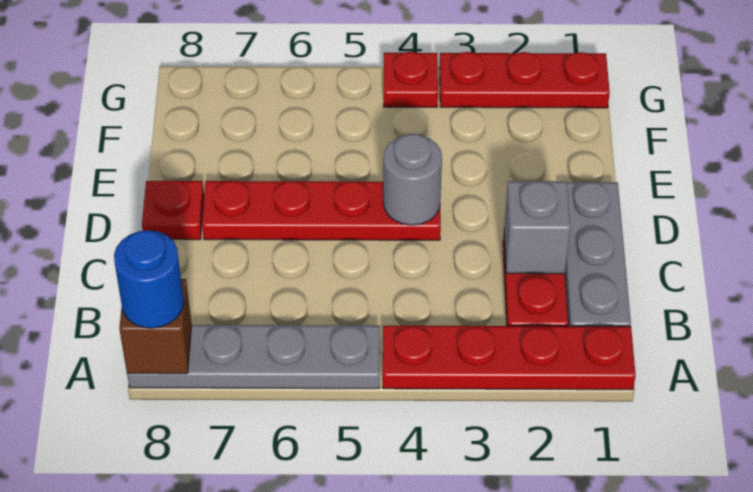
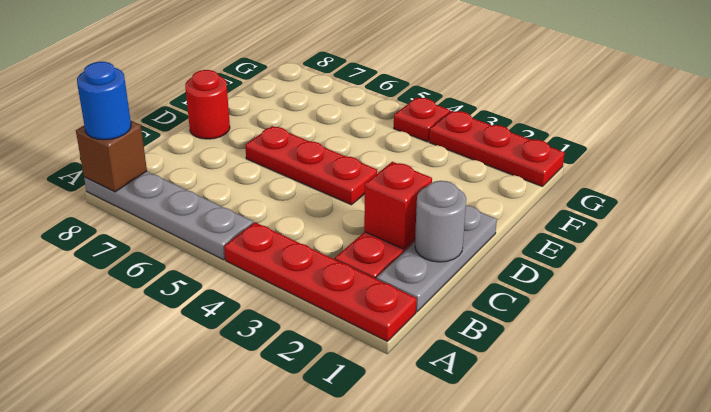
grey brick C2 level 2 -> red brick C2 level 2
red plate D4:D7 level 1 -> red plate D4:D6 level 1
grey round brick D4 level 2 -> grey round brick C1 level 2
red plate D8 level 1 -> red round brick D8 level 1

